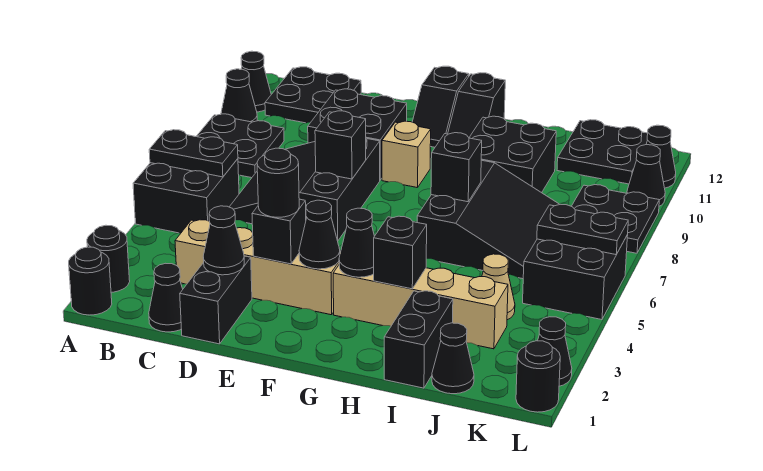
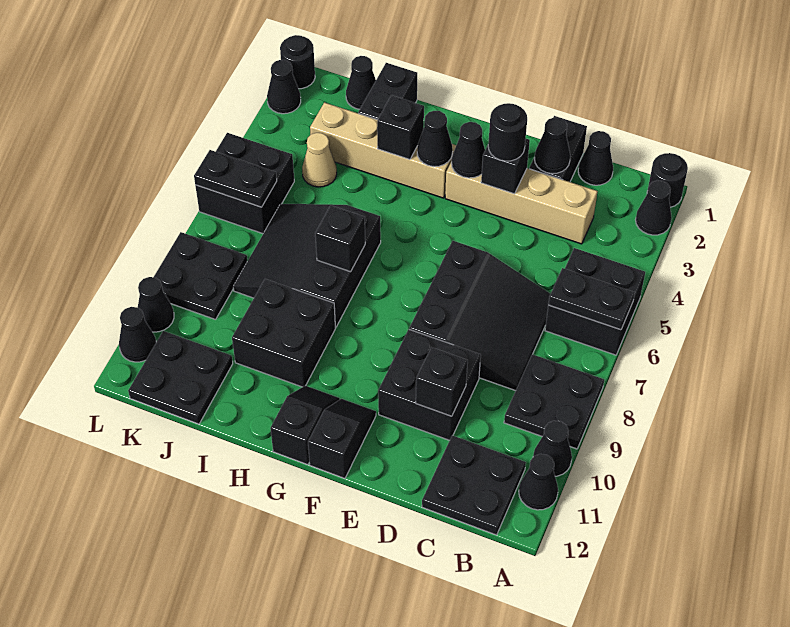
black round brick A2 level 1 -> black cone A2 level 1
black brick E7 level 2 -> black brick D10 level 2
tan brick F9 level 1 -> none

